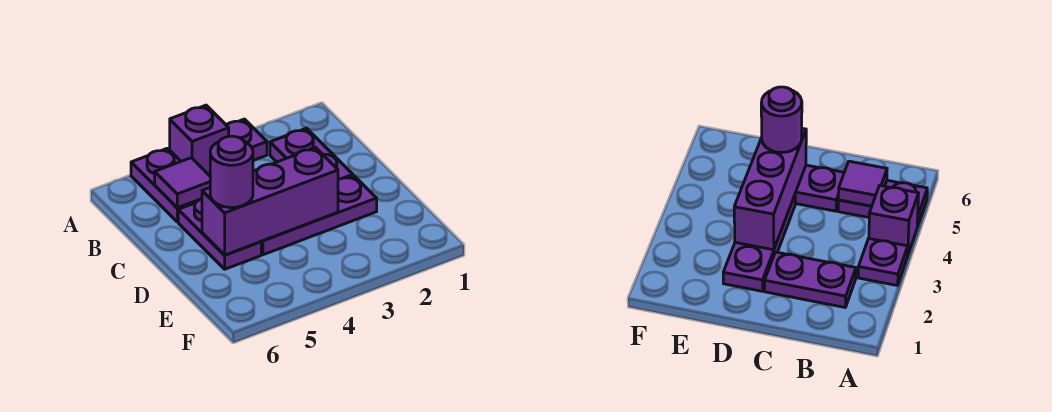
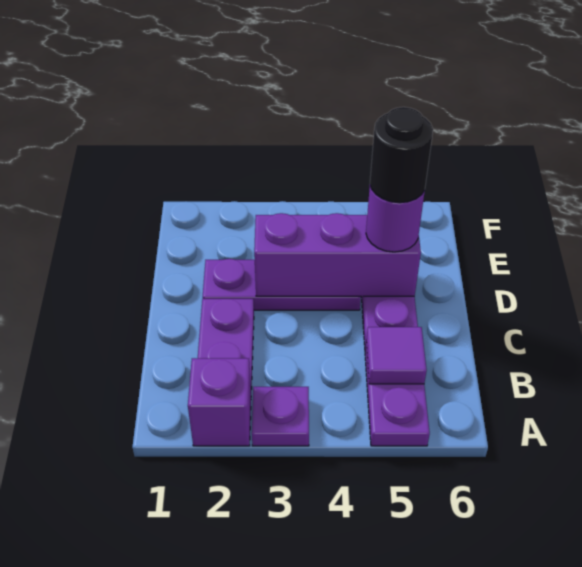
purple brick A4 level 1 -> purple brick A2 level 1
none -> black round brick D5 level 4

